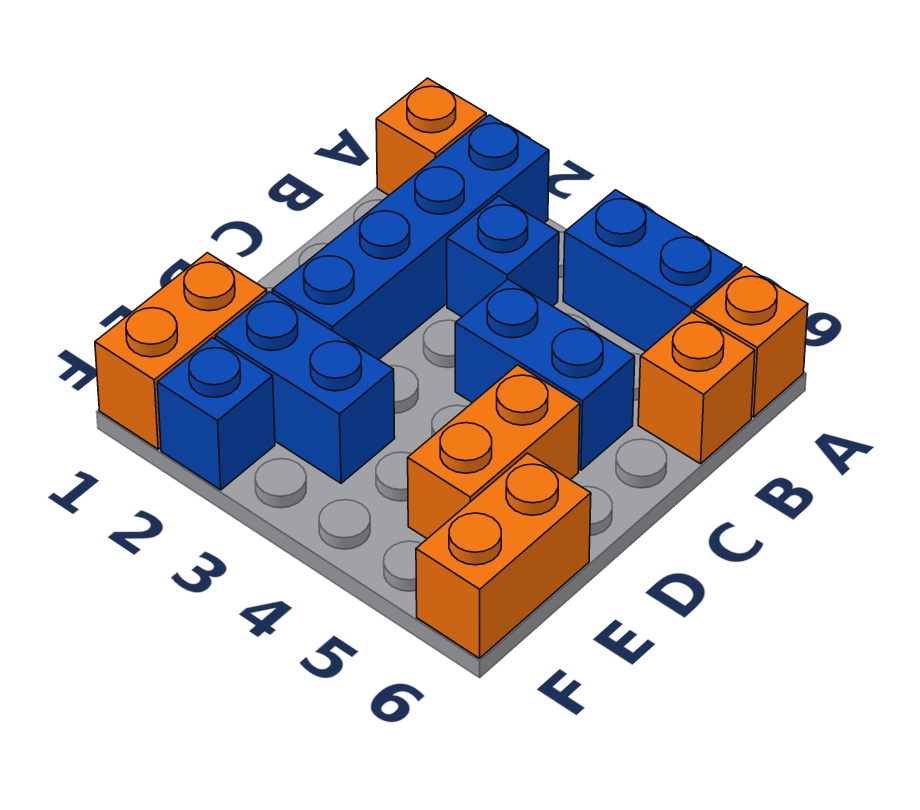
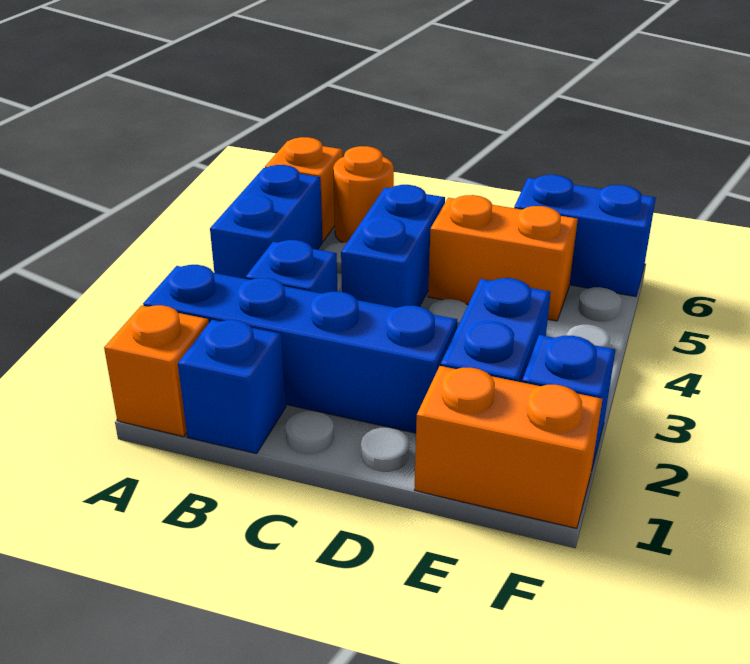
none -> blue brick B1 level 1
orange brick B6 level 1 -> orange round brick B6 level 1
orange brick E6:F6 level 1 -> blue brick E6:F6 level 1

